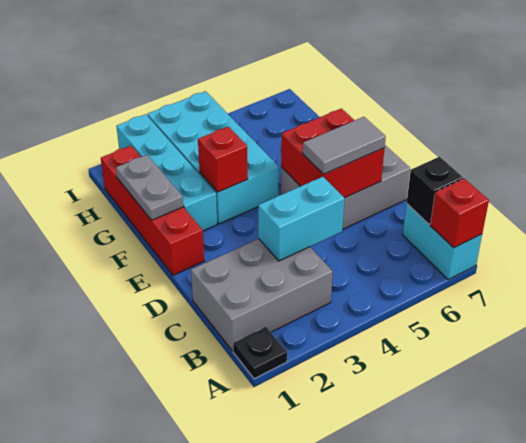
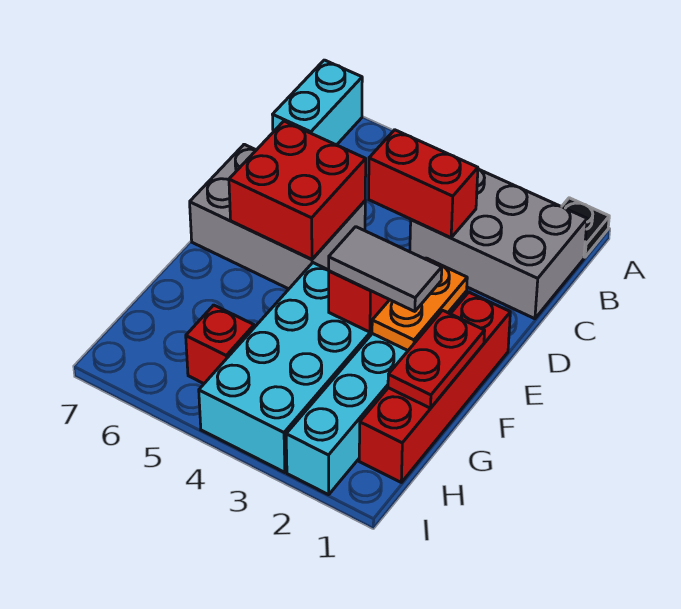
red brick A7 level 2 -> red brick H5 level 1
black brick B7 level 2 -> none
cyan brick C3:C4 level 2 -> red brick C3:C4 level 2
grey tile D5:D6 level 3 -> grey tile F2:F3 level 3
none -> orange plate E2:F2 level 2
grey plate F1:G1 level 2 -> red plate F1:G1 level 2

